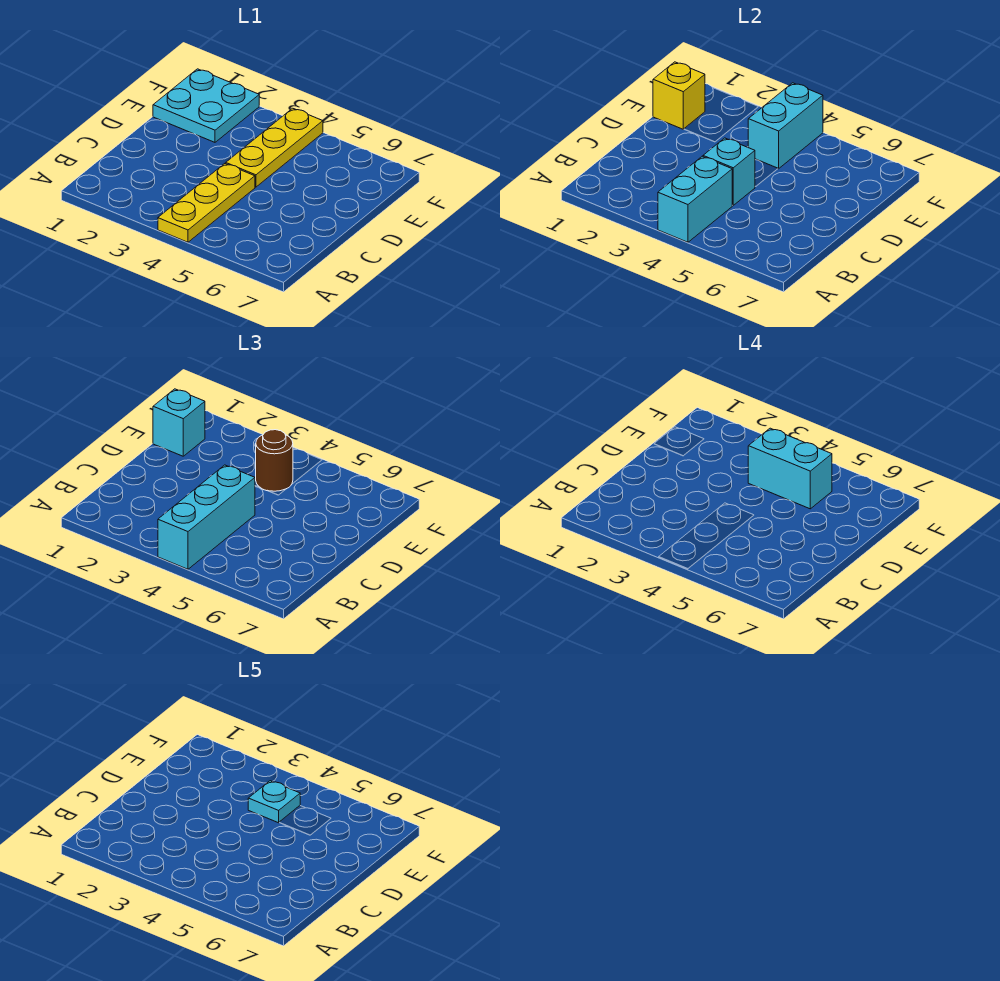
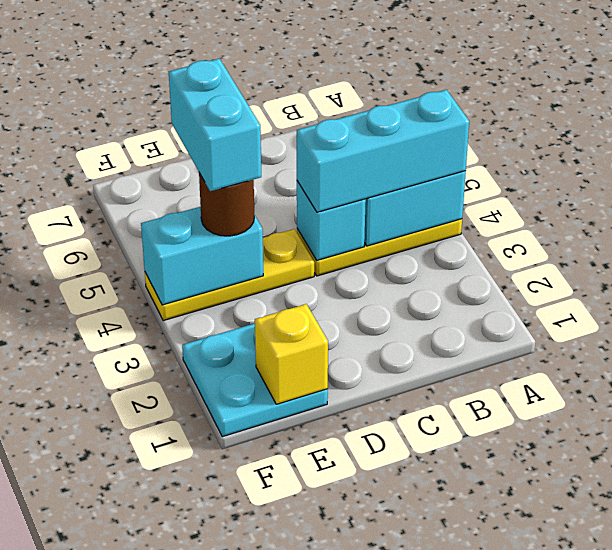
cyan brick E1 level 3 -> none
cyan plate E4 level 5 -> none

